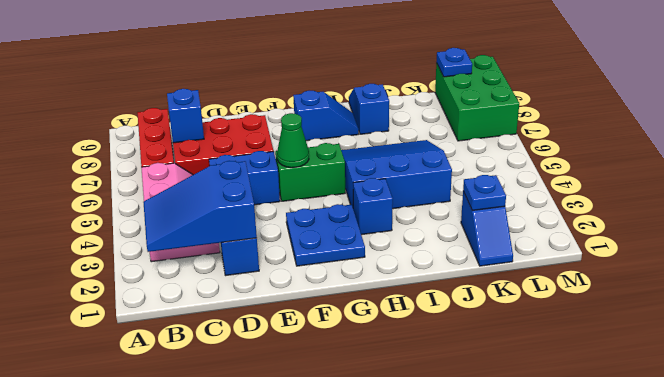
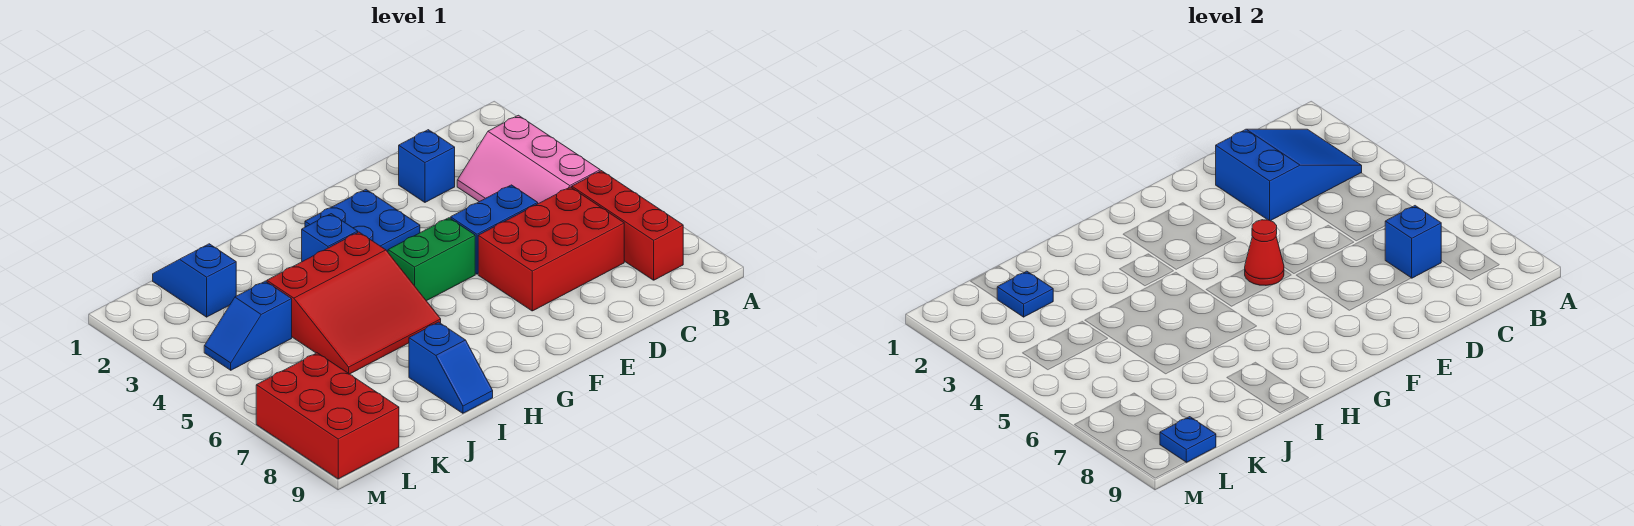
green cone F5 level 2 -> red cone F5 level 2
blue slope G8:H8 level 1 top G -> blue slope K4:L4 level 1 top K
blue slope H4:J6 level 1 top 4 -> red slope H4:J6 level 1 top 4
green brick L7:M9 level 1 -> red brick L7:M9 level 1

